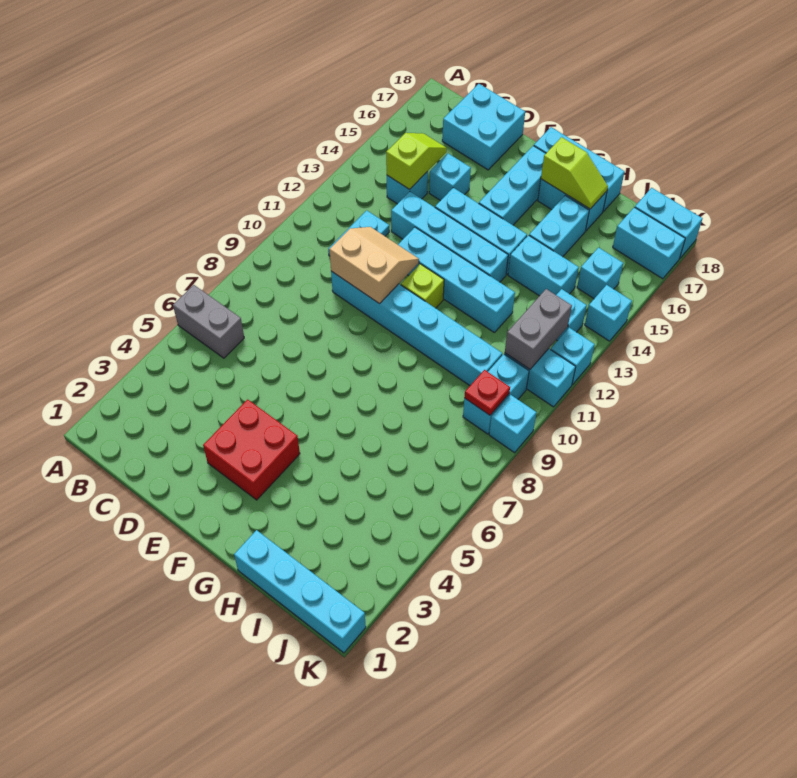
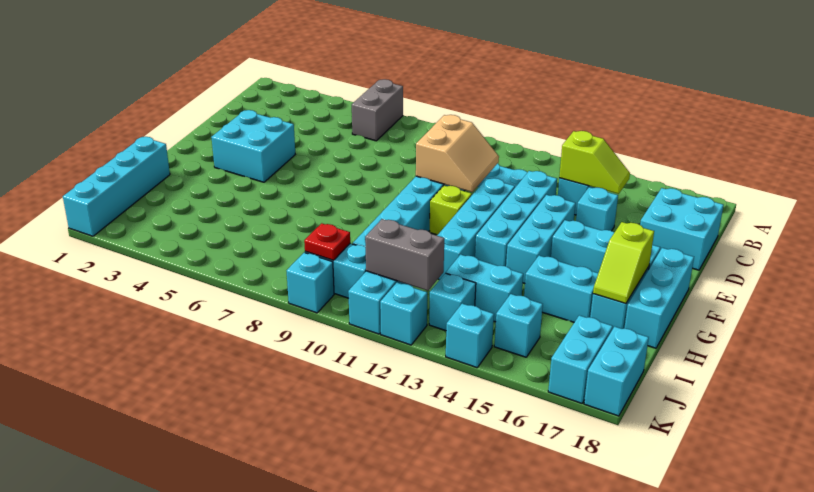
red brick E3:F4 level 1 -> cyan brick E3:F4 level 1
cyan brick H14:I14 level 1 -> cyan brick I13:I14 level 1

